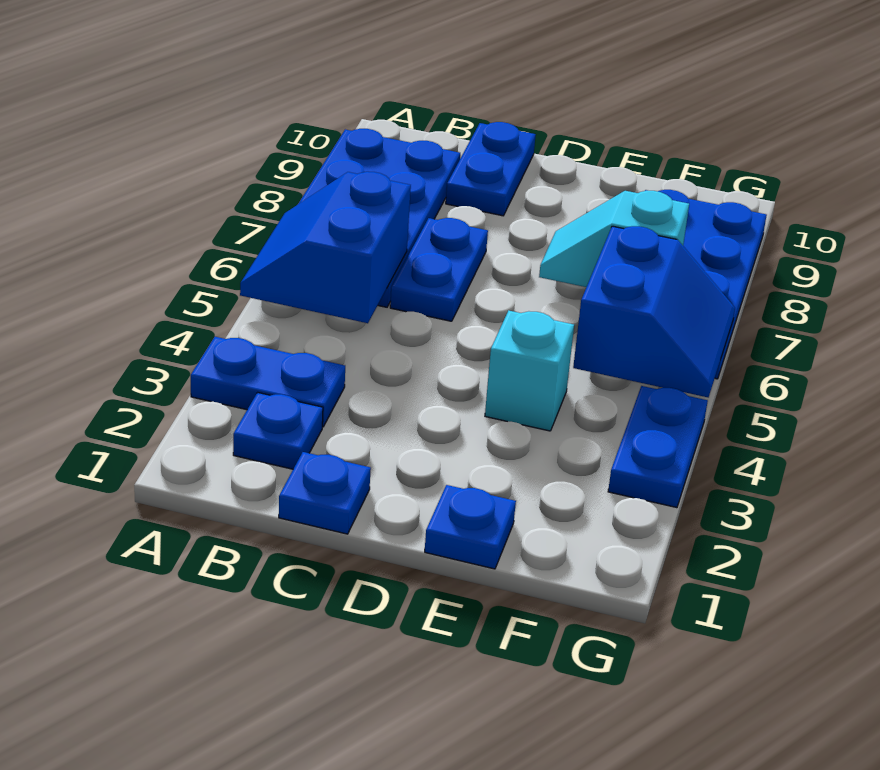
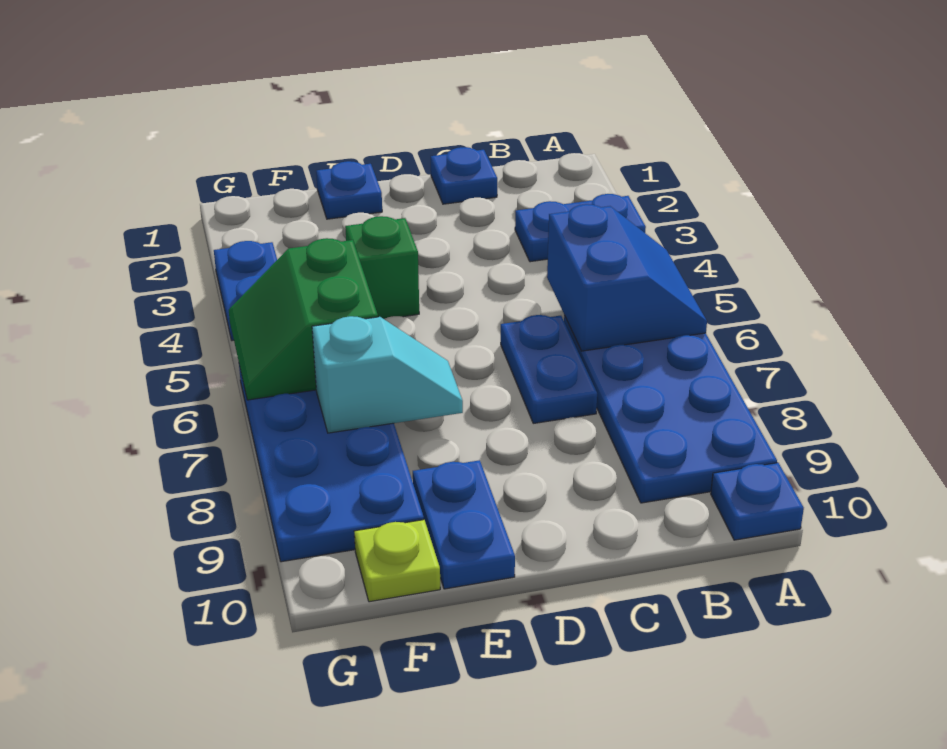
blue plate B2 level 1 -> blue plate A10 level 1
blue plate C9:C10 level 1 -> blue plate E9:E10 level 1
cyan brick E4 level 1 -> green brick E4 level 1
blue slope F5:G6 level 2 top F -> green slope F5:G6 level 2 top F
none -> lime plate F10 level 1

